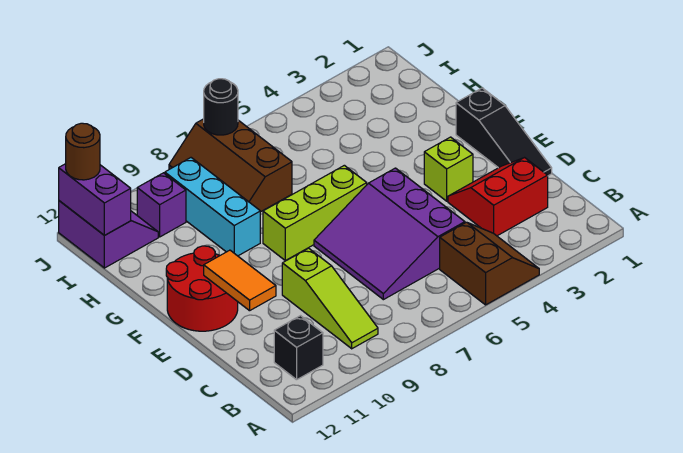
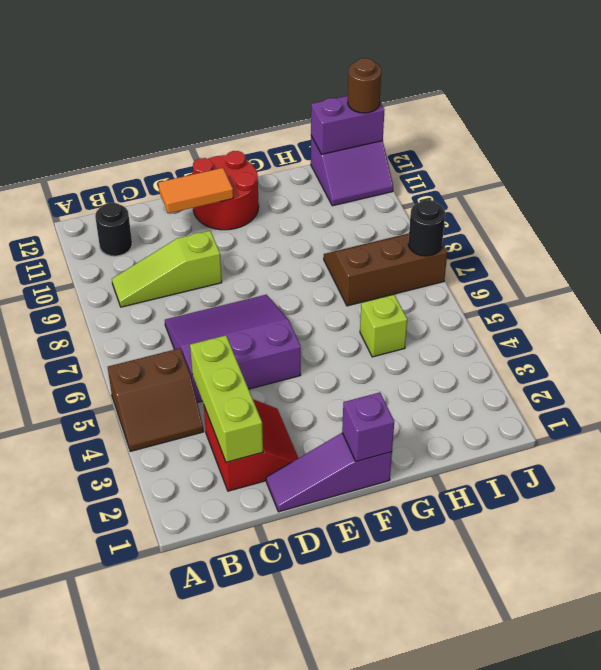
black brick B11 level 1 -> black round brick B11 level 1
black slope D1:F1 level 1 top F -> purple slope D1:F1 level 1 top F
lime brick E3 level 1 -> lime brick H5 level 1
lime brick F6:F8 level 1 -> lime brick C2:C4 level 2
cyan brick G9:I9 level 1 -> none
purple brick I10 level 1 -> purple brick F1 level 2

